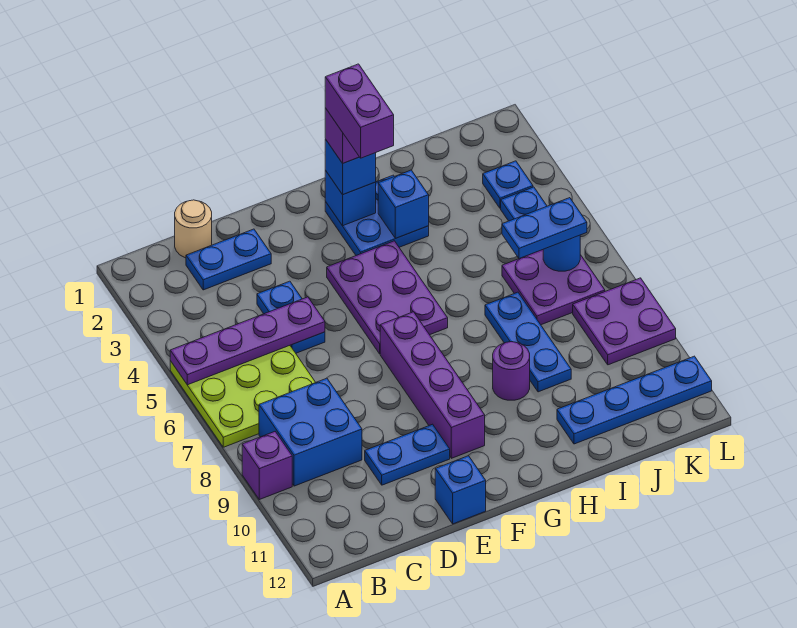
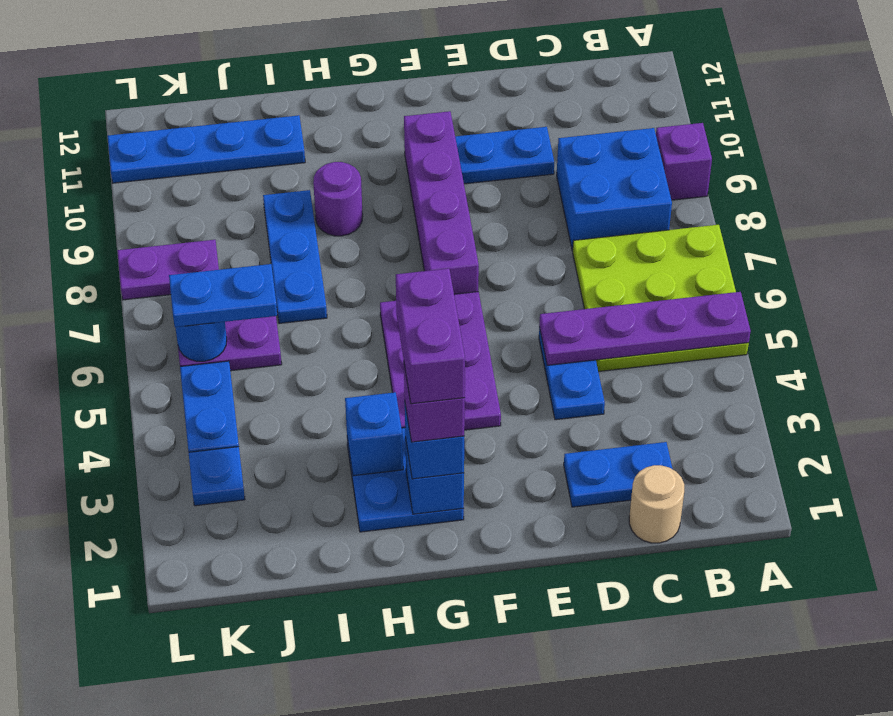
blue brick E12 level 1 -> none
purple plate K8:L9 level 1 -> purple plate K8:L8 level 1

